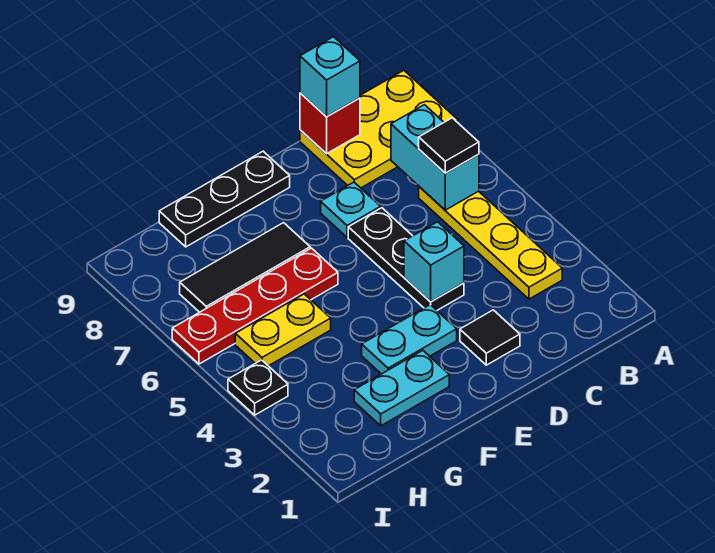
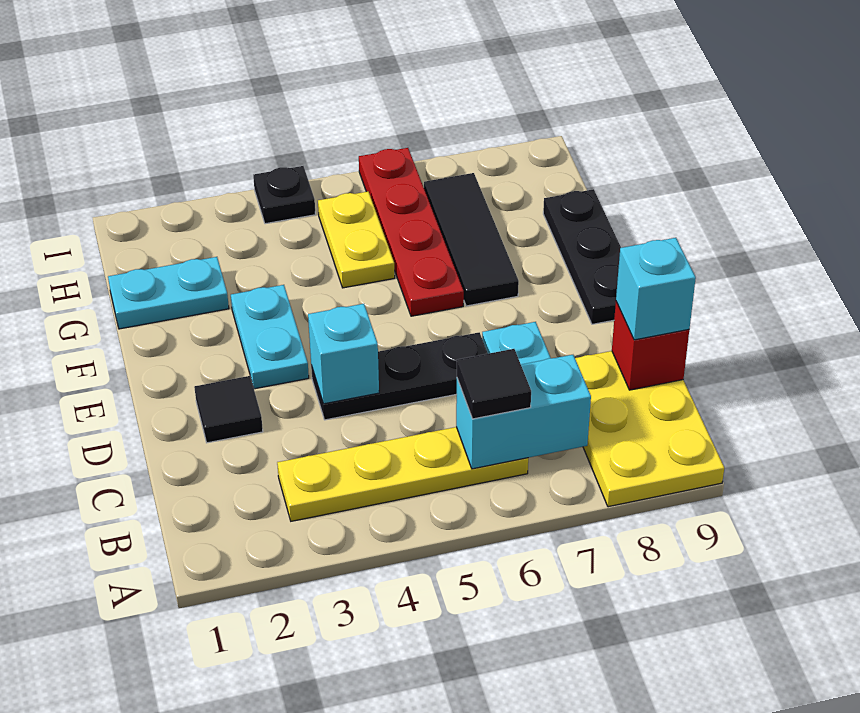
cyan plate F2:G2 level 1 -> cyan plate G1:G2 level 1

